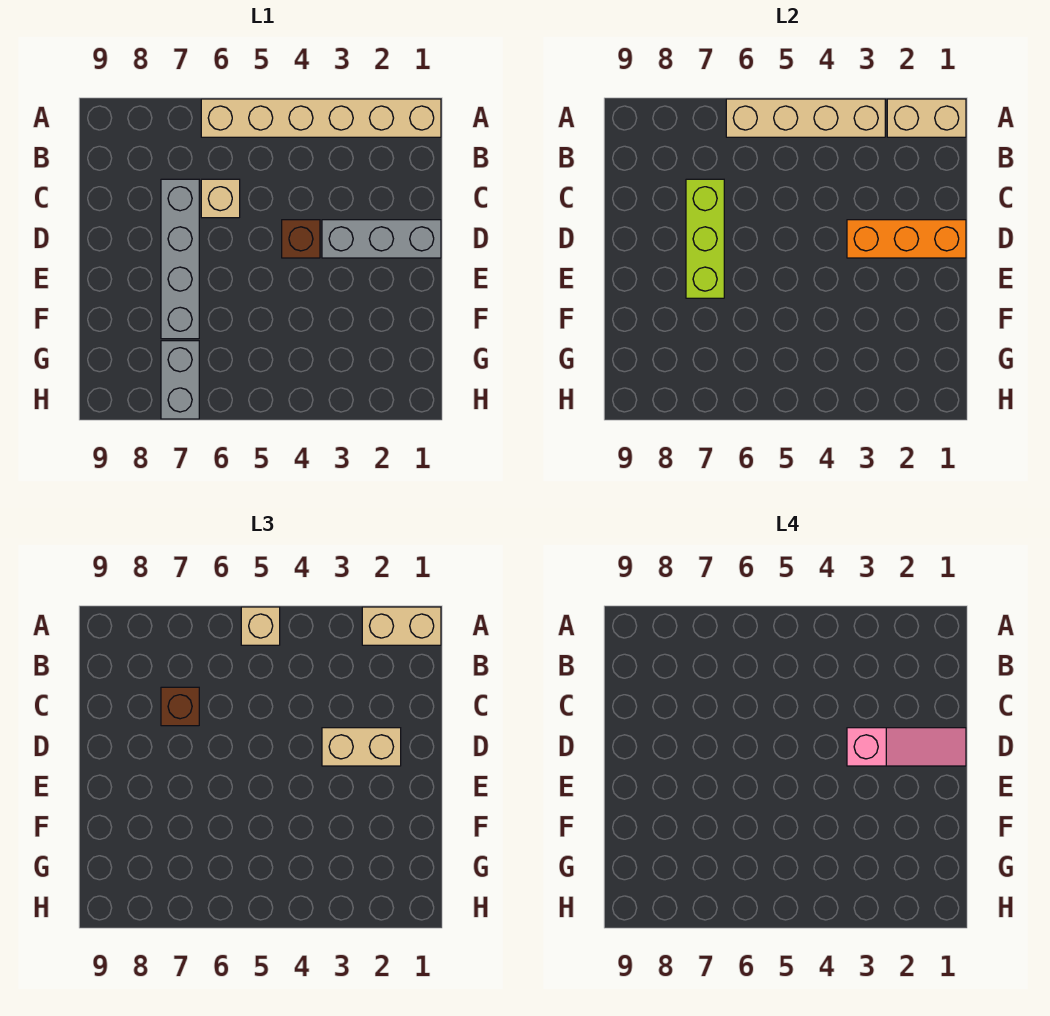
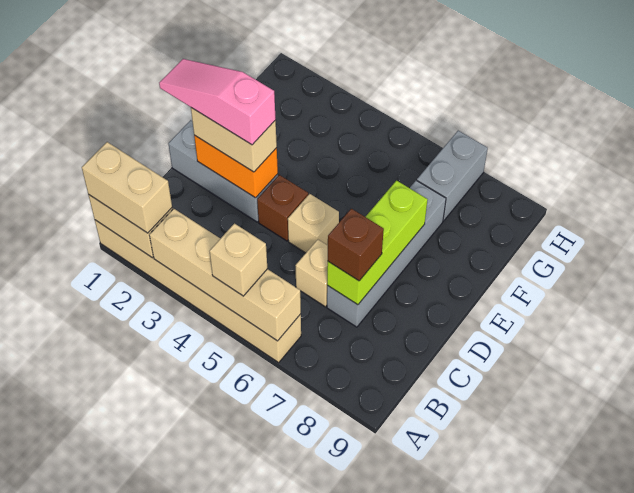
orange brick D1:D3 level 2 -> orange brick D2:D3 level 2
none -> tan brick D5 level 1

